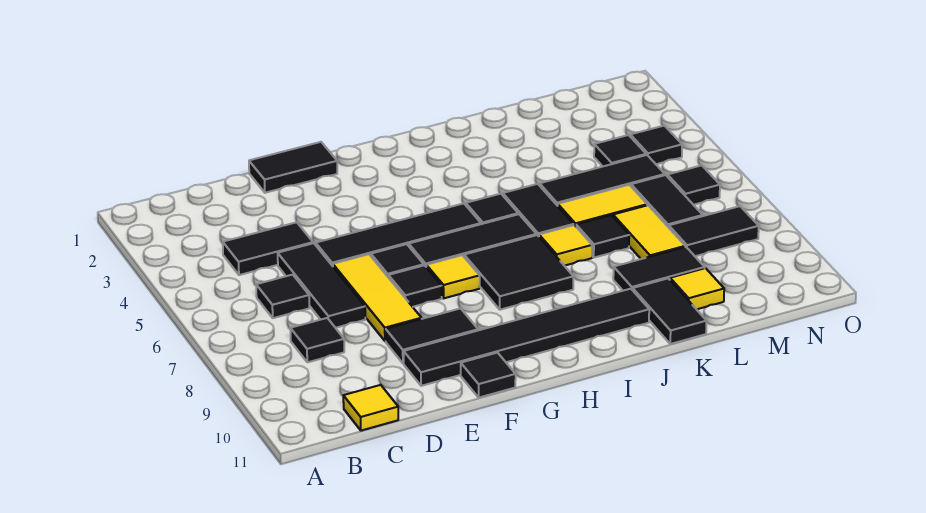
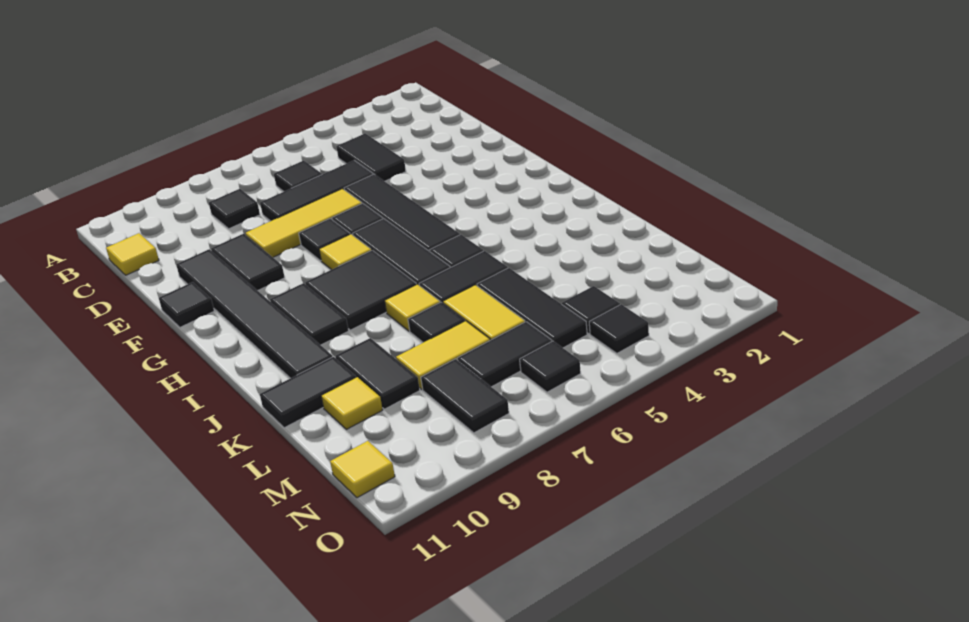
black tile E1:F1 level 1 -> black tile H9:I9 level 1
none -> yellow tile N11 level 1

